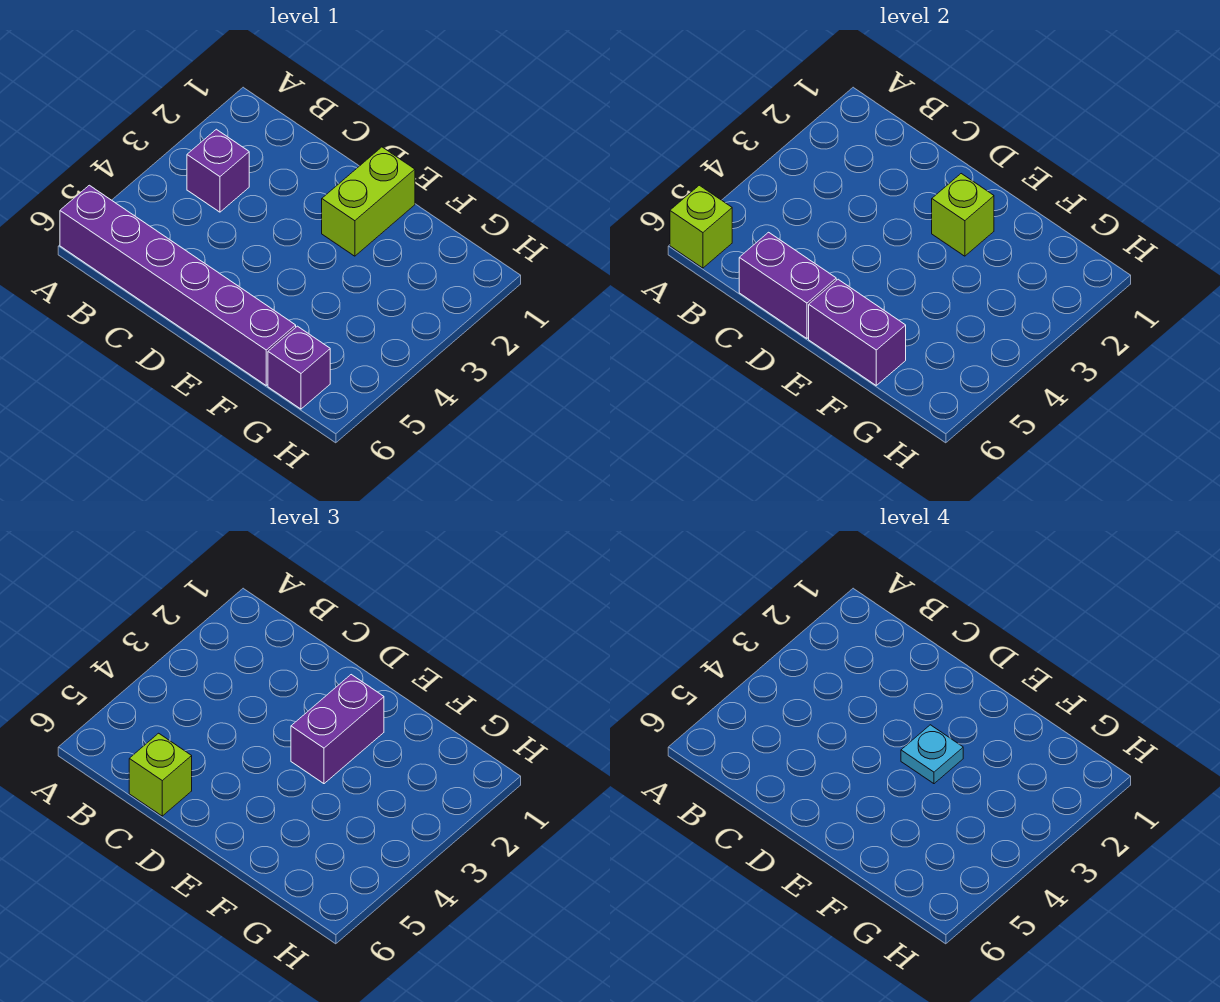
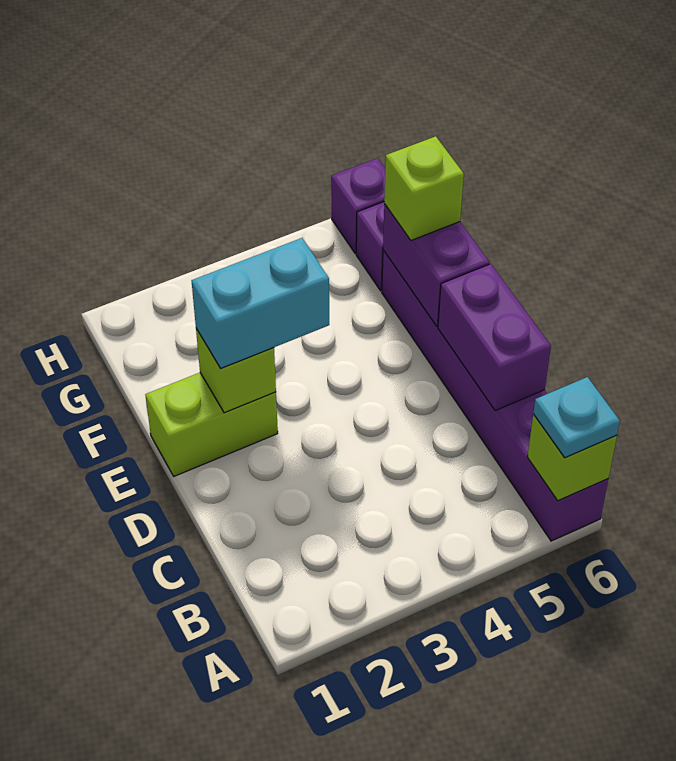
purple brick B3 level 1 -> purple brick H6 level 1
lime brick C6 level 3 -> lime brick F6 level 3
purple brick E2:E3 level 3 -> cyan brick E2:E3 level 3
cyan plate E3 level 4 -> cyan plate A6 level 3

